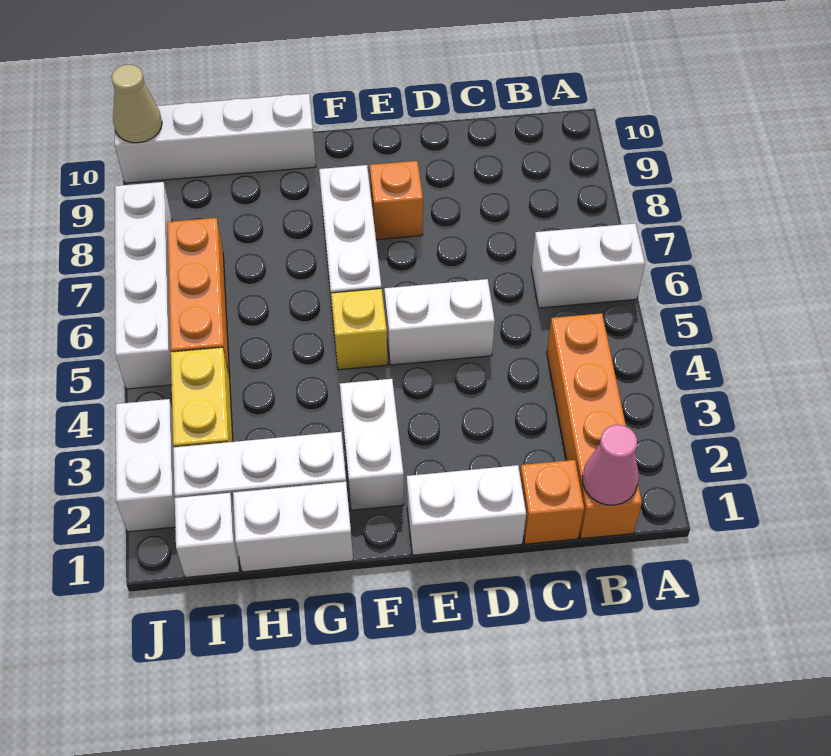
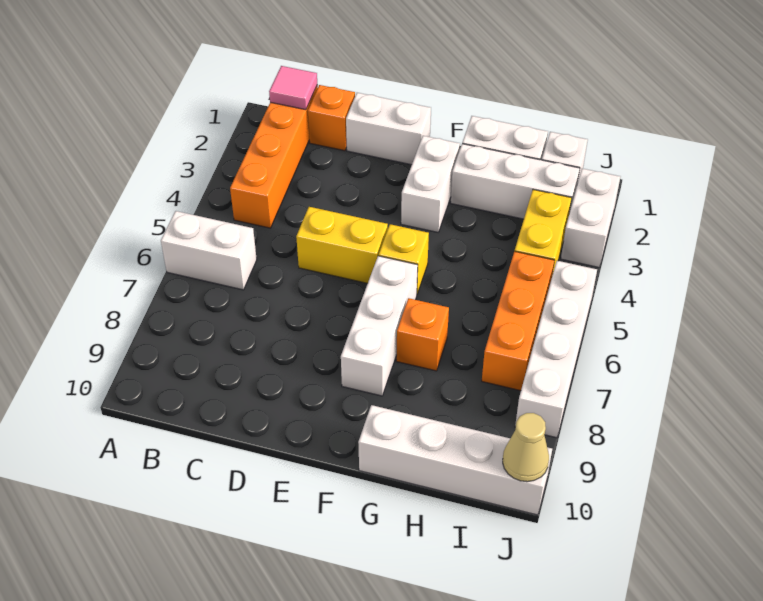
pink cone B1 level 2 -> pink tile B1 level 2
white brick D5:E5 level 1 -> yellow brick D5:E5 level 1
orange brick E8 level 1 -> orange brick G7 level 1

